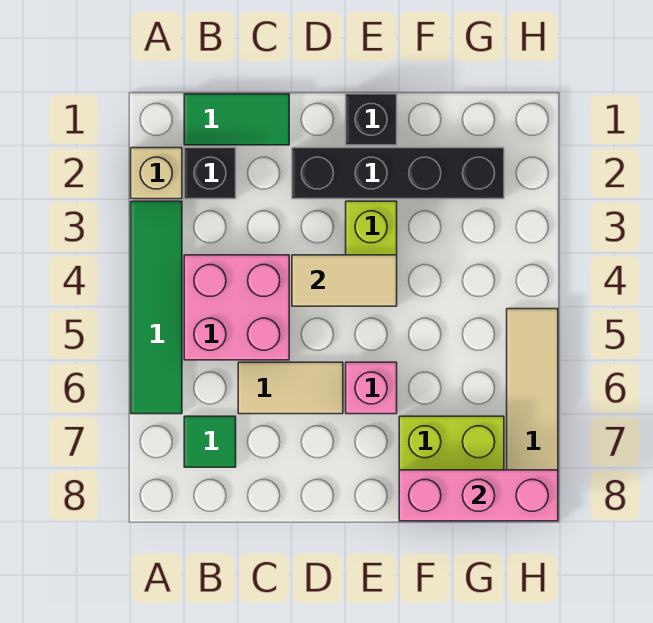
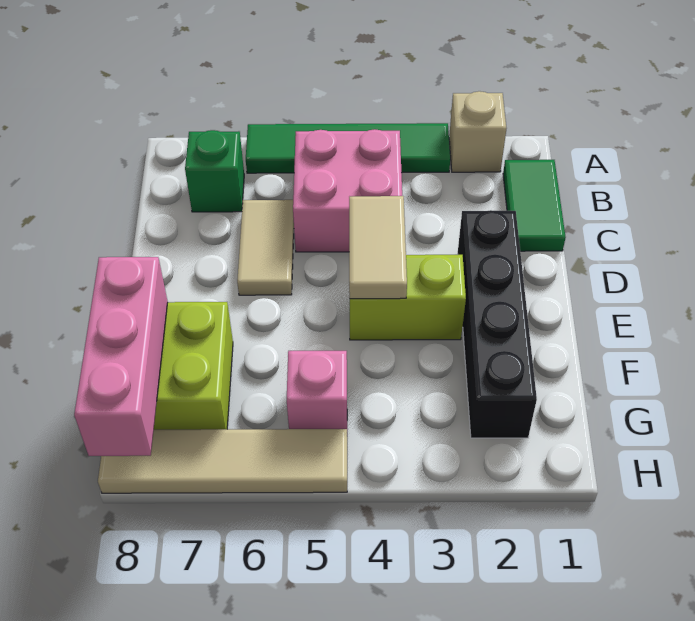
black brick B2 level 1 -> none
green tile B7 level 1 -> green brick B7 level 1
black brick E1 level 1 -> none
pink brick E6 level 1 -> pink brick G5 level 1

